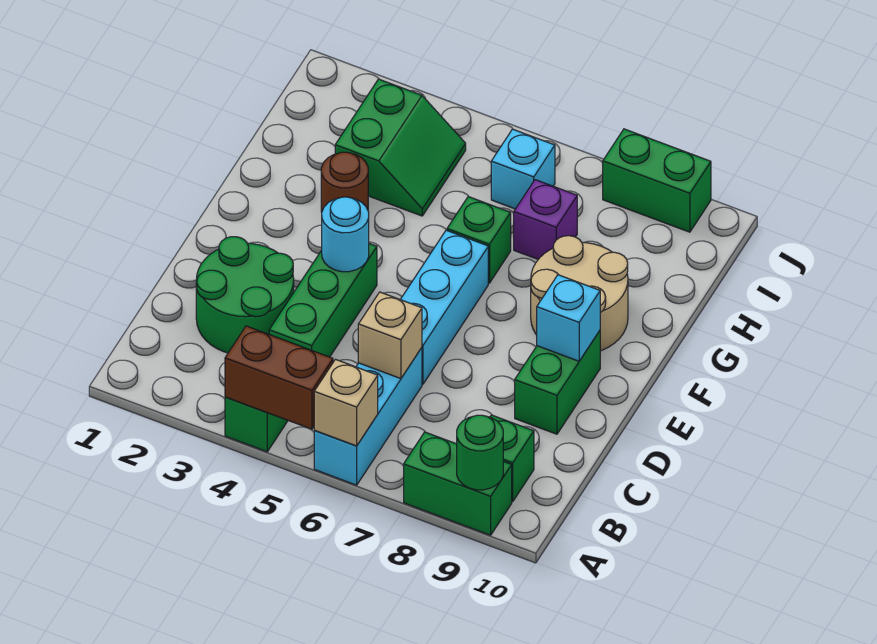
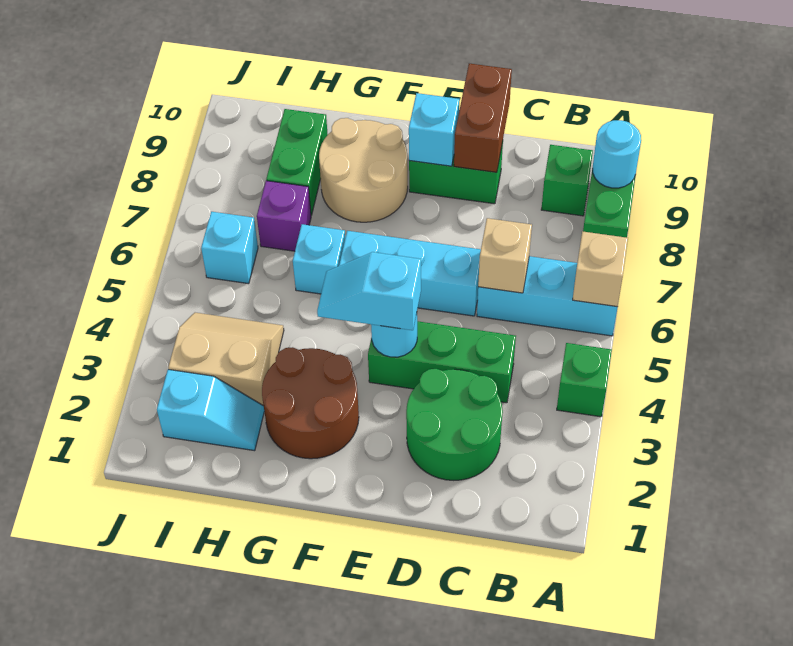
brown brick A4:A5 level 2 -> brown brick D9:D10 level 2
green round brick A9 level 2 -> cyan round brick A9 level 2
none -> cyan slope E4:F4 level 3 top E
brown round brick G3 level 1 -> brown round brick F2:G3 level 1
green brick G6 level 1 -> cyan brick G6 level 1
none -> cyan slope H2:I2 level 1 top I
green slope H3:I4 level 1 top 3 -> tan slope H3:I4 level 1 top 3
green brick J8:J9 level 1 -> green brick H8:H9 level 1

